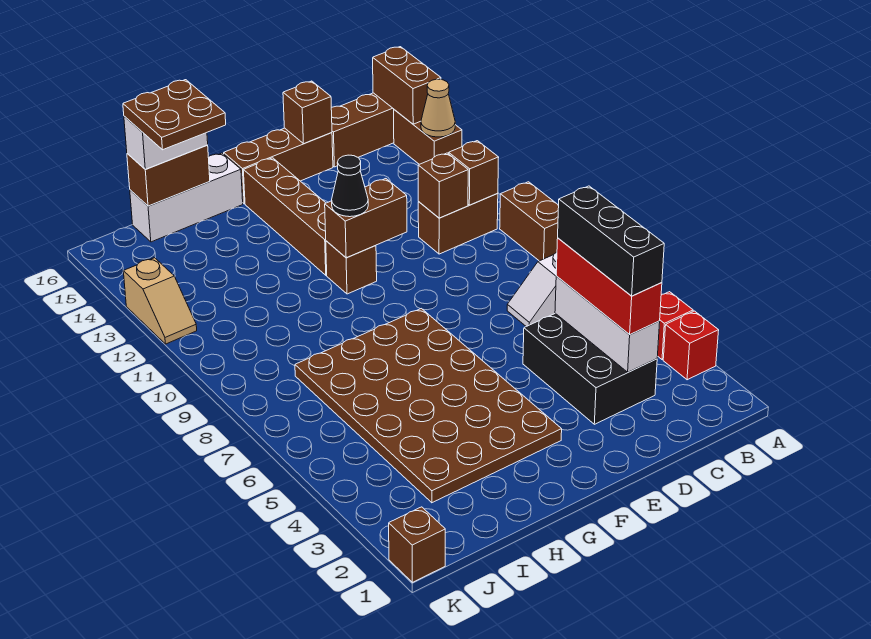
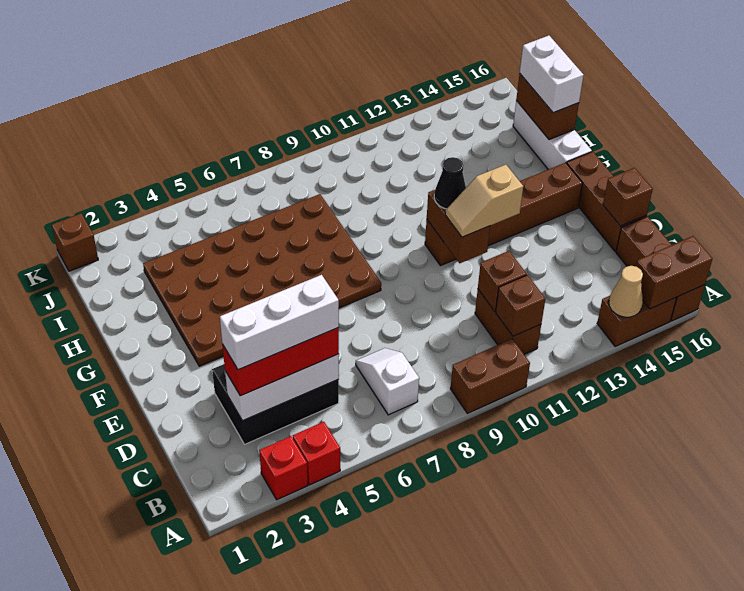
black brick C3:C5 level 4 -> white brick C3:C5 level 4
brown plate H15:I16 level 4 -> none
tan slope K12:K13 level 1 top 13 -> tan slope E11:E12 level 3 top 12

